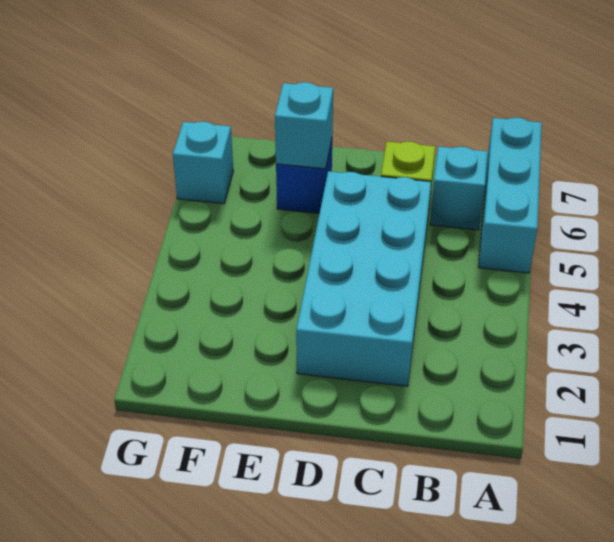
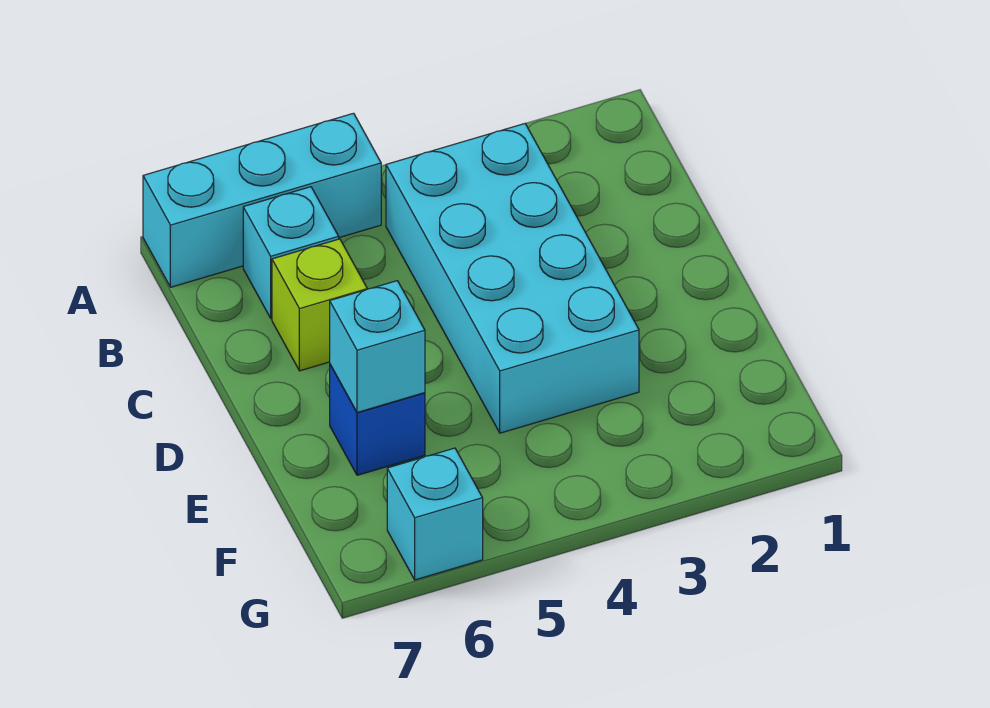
cyan brick C2:D5 level 1 -> cyan brick B3:E4 level 1

